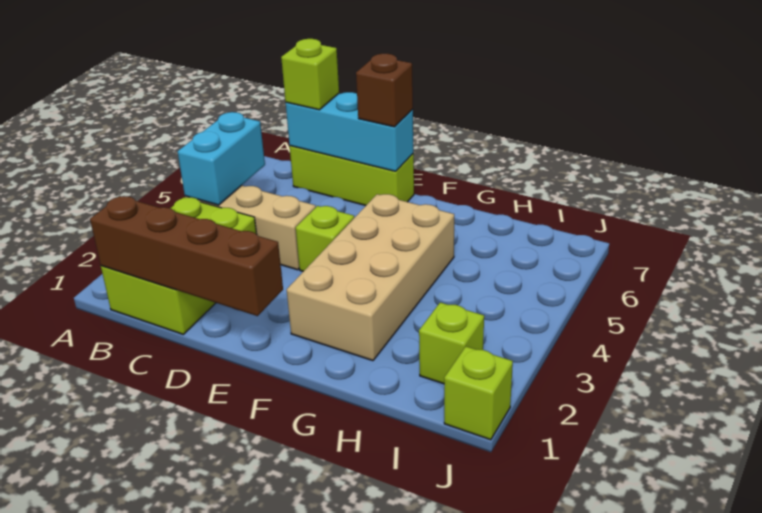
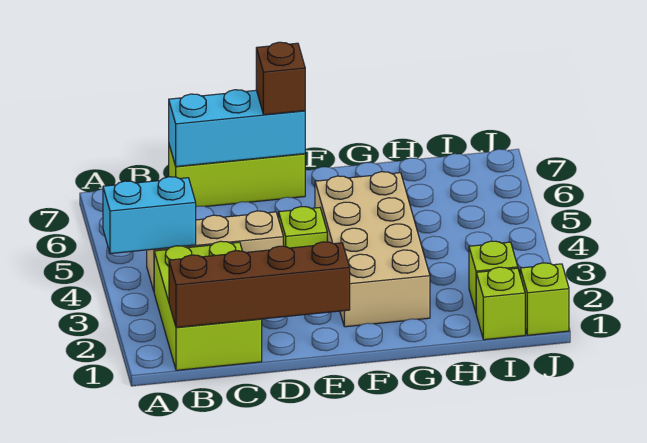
cyan brick B4:B5 level 2 -> cyan brick A4:B4 level 2
lime brick C7 level 3 -> lime brick I1 level 1

